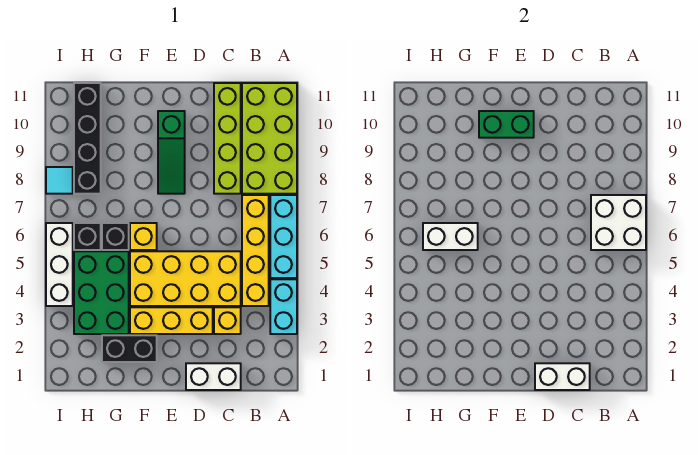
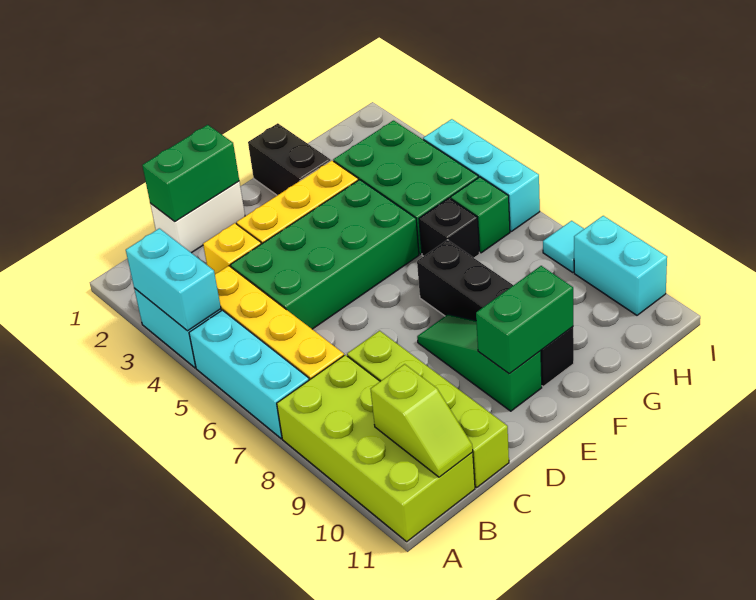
none -> cyan brick A3:A4 level 2
white brick A6:B7 level 2 -> none
none -> lime slope B10:B11 level 2 top 10
white brick C1:D1 level 2 -> green brick C1:D1 level 2
yellow brick C4:F5 level 1 -> green brick C4:F5 level 1
black brick F2:G2 level 1 -> black brick F1:F2 level 1
yellow brick F6 level 1 -> none
white brick G6:H6 level 2 -> none
black brick H6 level 1 -> green brick H6 level 1
black brick H8:H11 level 1 -> black brick F7:F10 level 1
white brick I4:I6 level 1 -> cyan brick I4:I6 level 1
none -> cyan brick I9:I10 level 1

